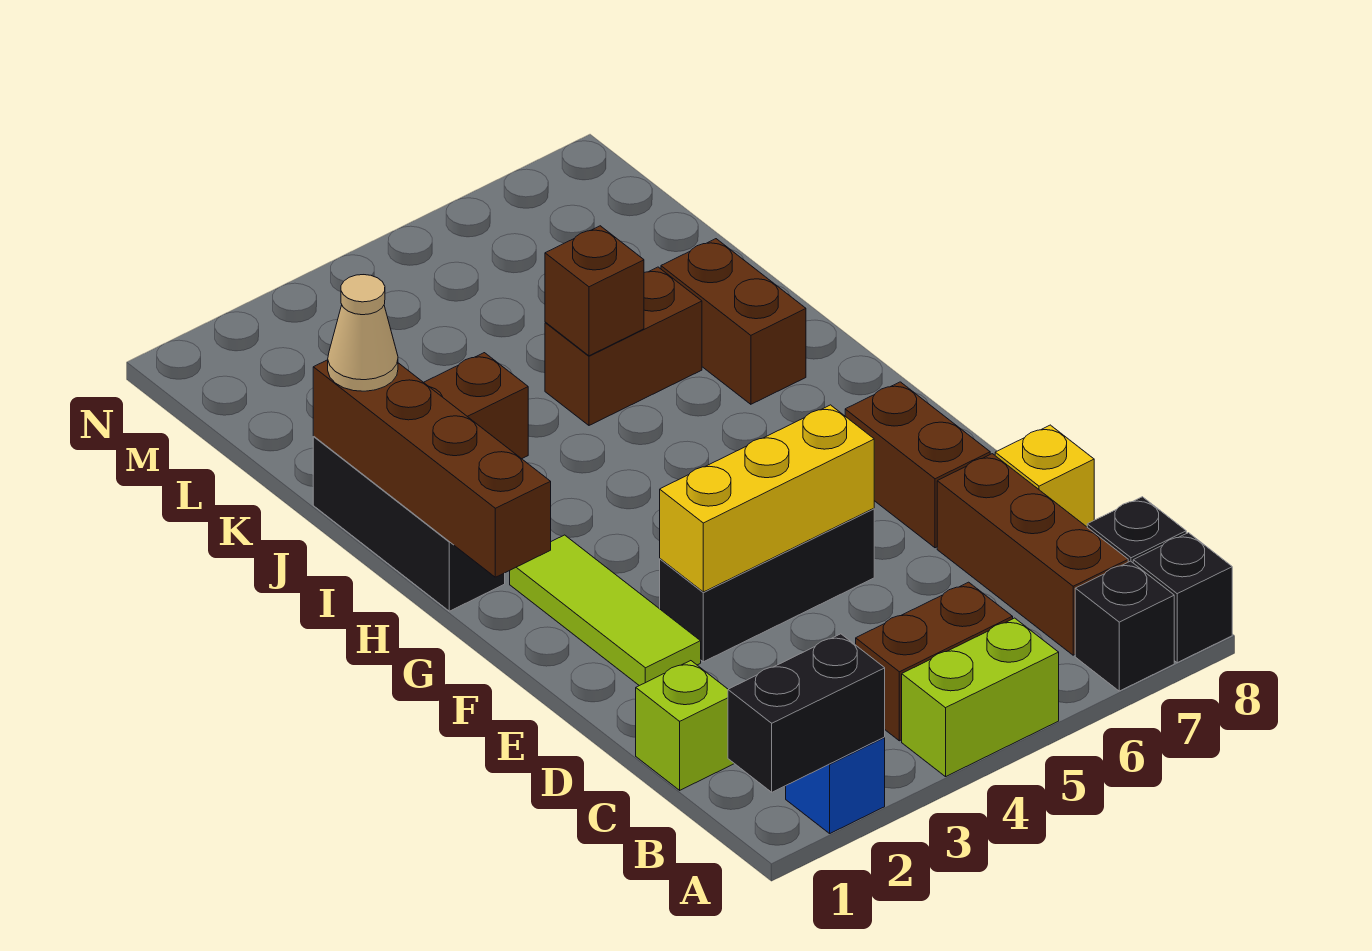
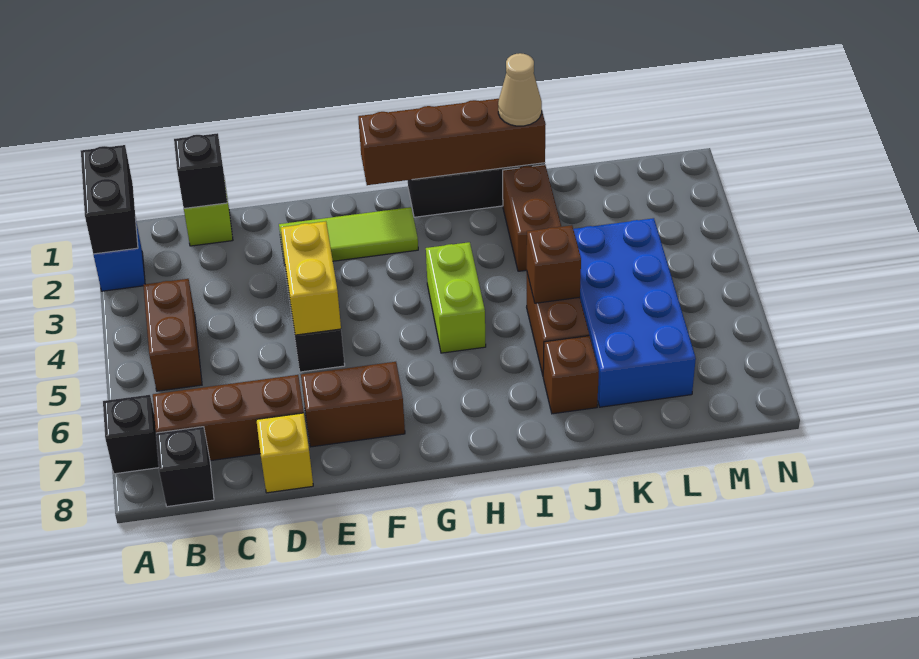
lime brick A4:A5 level 1 -> lime brick H4:H5 level 1
black brick A8 level 1 -> black brick C1 level 2
yellow brick E3:E5 level 2 -> yellow brick E4:E5 level 2
brown brick I7:J7 level 1 -> brown brick J7 level 1
none -> blue brick K4:L7 level 1

